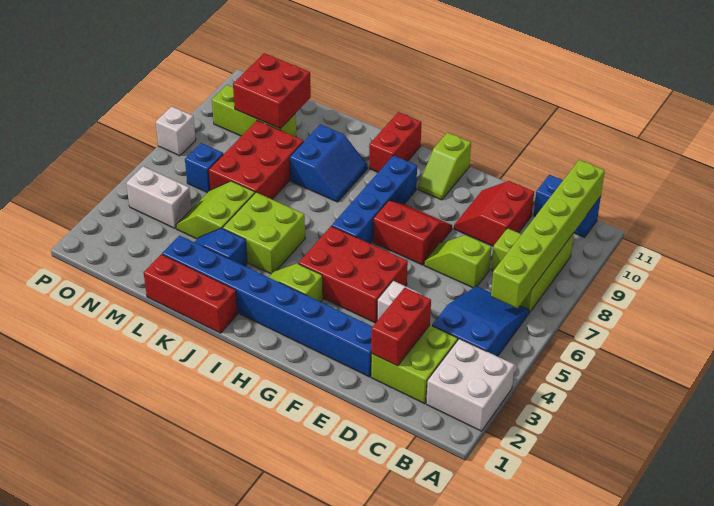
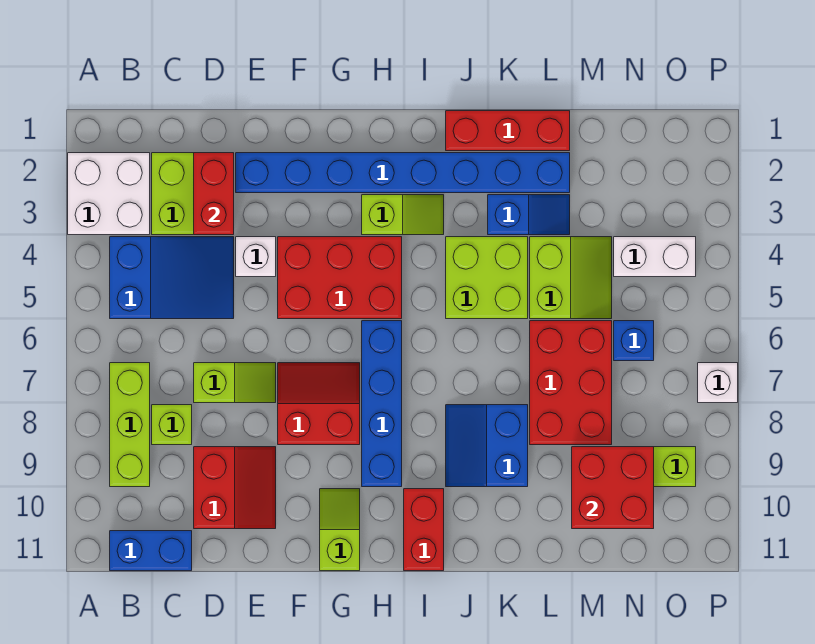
blue slope B4:C6 level 1 top 4 -> blue slope B4:D5 level 1 top B
lime brick B6:B11 level 2 -> none
red slope F7:G8 level 1 top 7 -> red slope F7:G8 level 1 top 8

